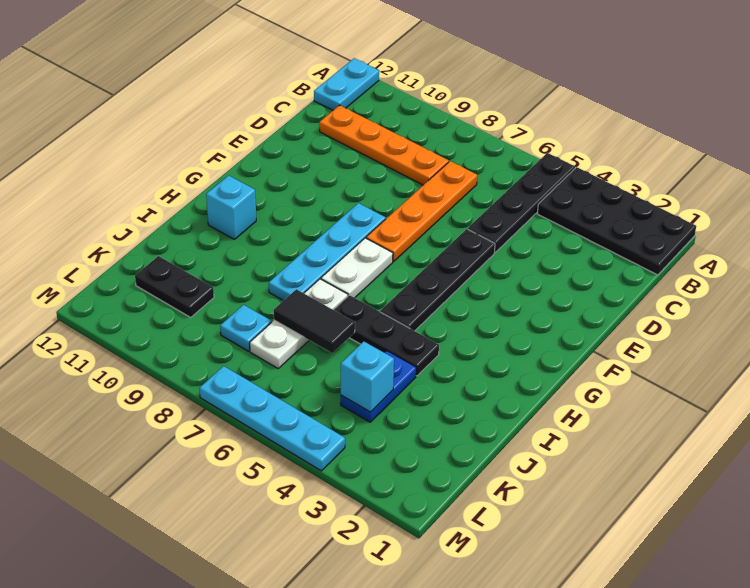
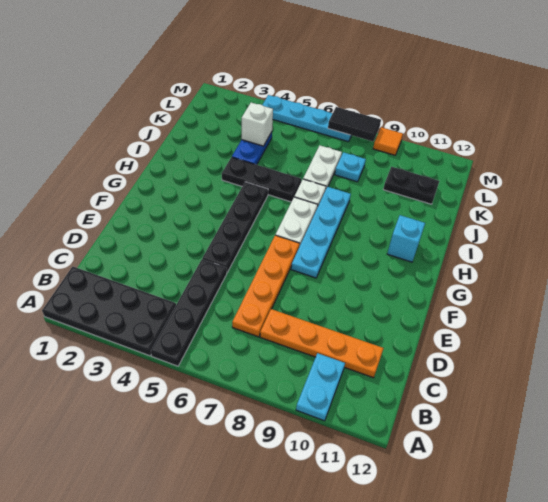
cyan plate A12:B12 level 1 -> cyan plate A10:B10 level 1
black tile J6:J7 level 2 -> black tile M7:M8 level 2
cyan brick K4 level 2 -> white brick K4 level 2
none -> orange tile M9 level 1

